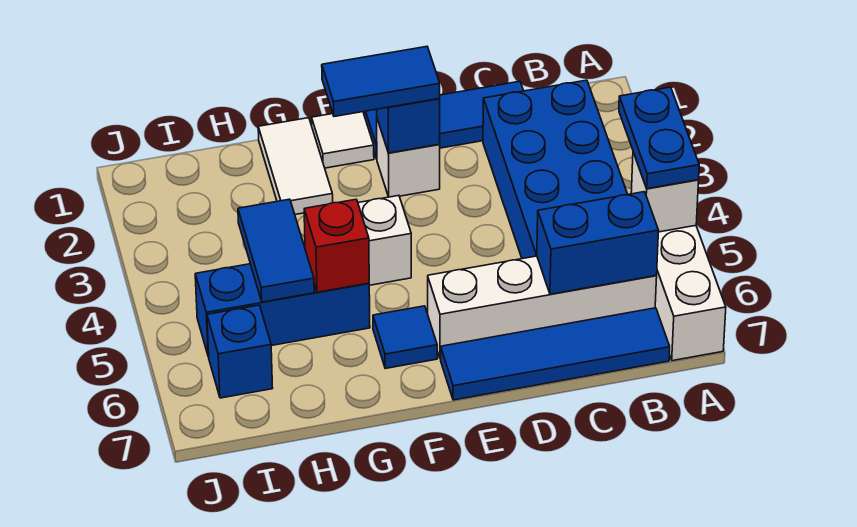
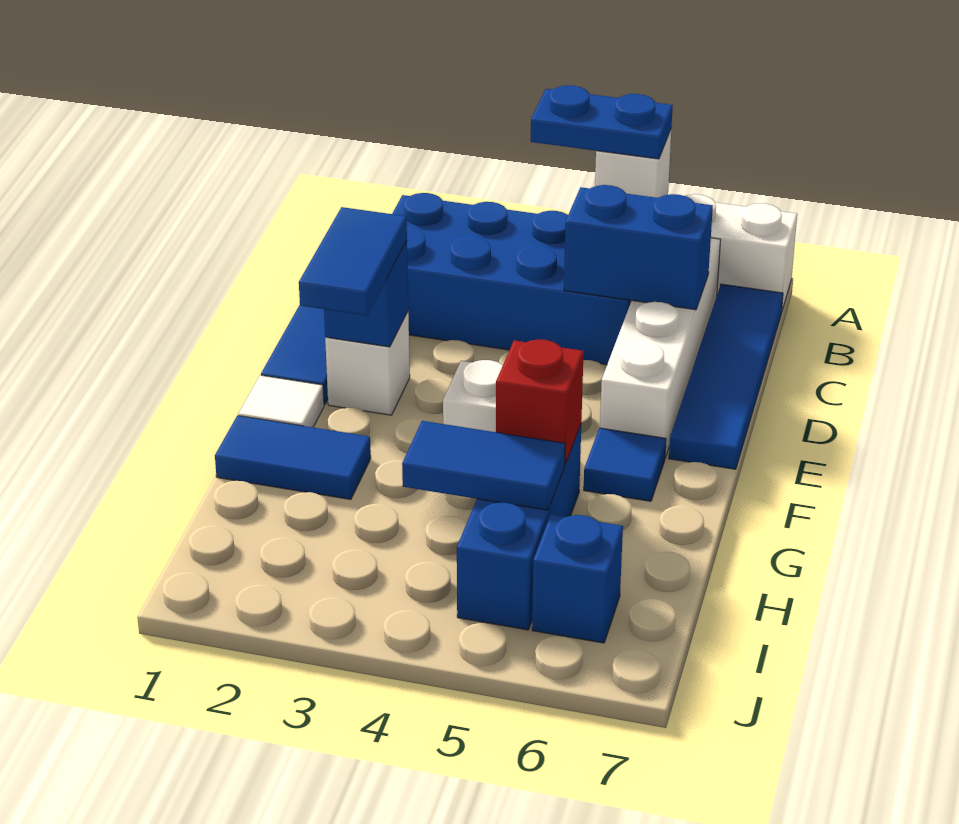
blue brick B6:C6 level 2 -> blue brick C5:C6 level 2
white tile G1:G2 level 1 -> blue tile G1:G2 level 1

